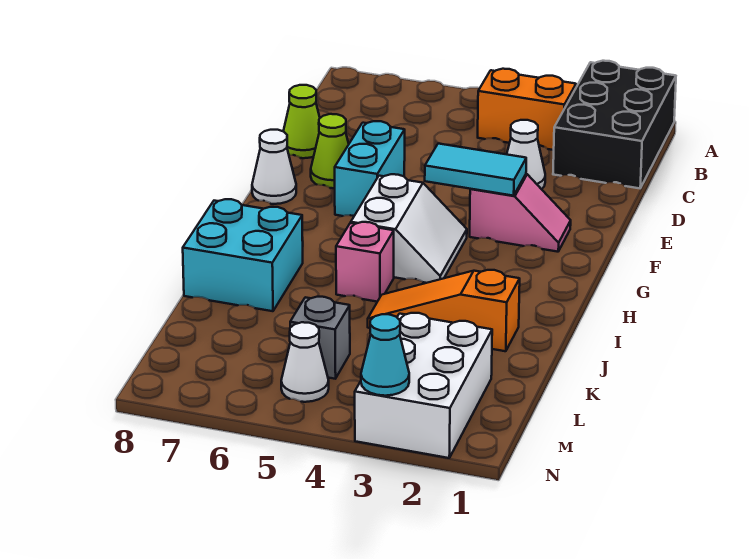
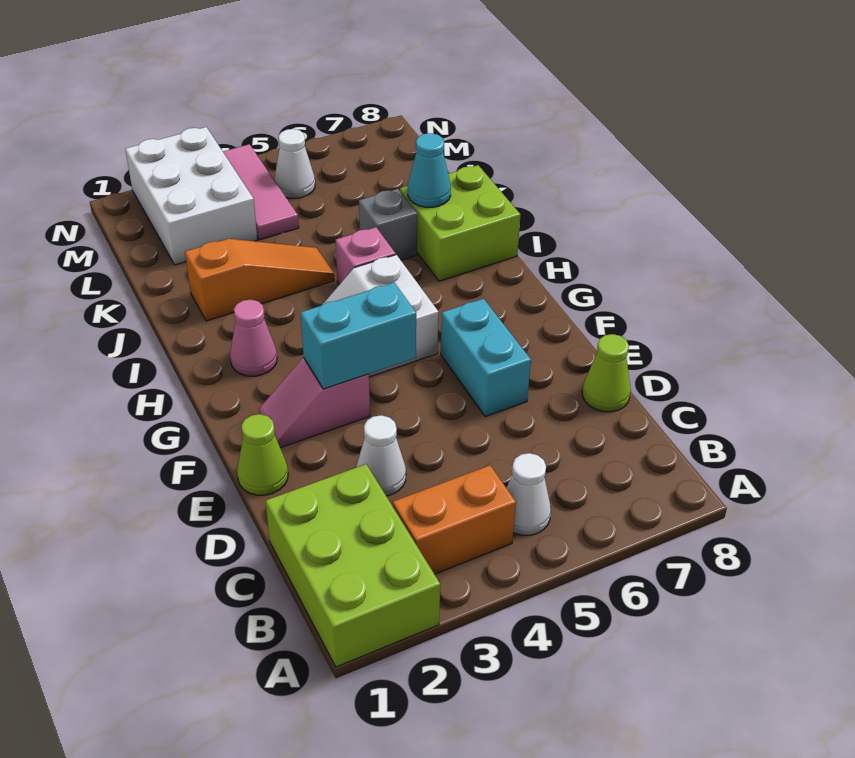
black brick A1:C2 level 1 -> lime brick A1:C2 level 1
lime cone E7 level 1 -> lime cone E1 level 1
cyan tile F3:F4 level 2 -> cyan brick F3:F4 level 2
white cone F8 level 1 -> white cone B5 level 1
none -> pink cone H2 level 1
cyan brick I7:J8 level 1 -> lime brick I7:J8 level 1
none -> pink tile L4:N4 level 1
grey brick L5 level 1 -> grey brick J6 level 1
cyan cone N3 level 2 -> cyan cone J7 level 2

